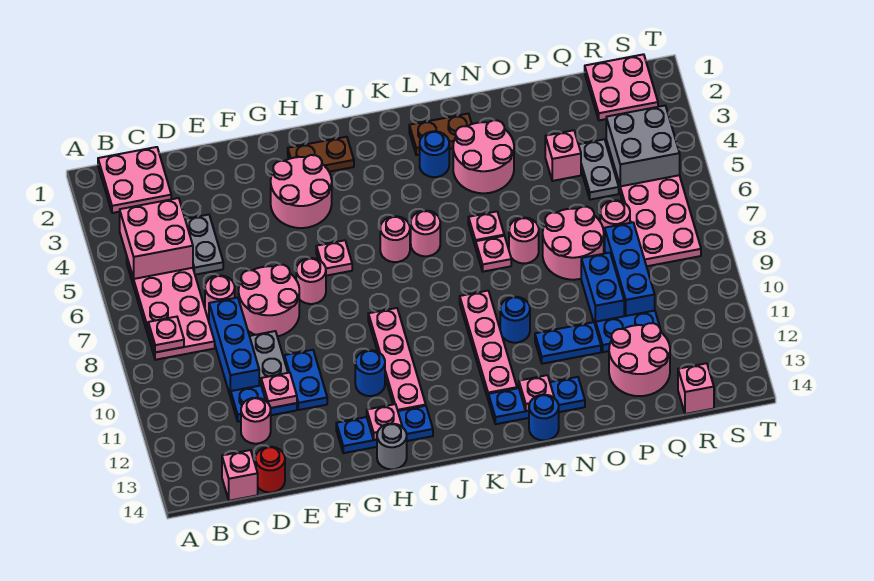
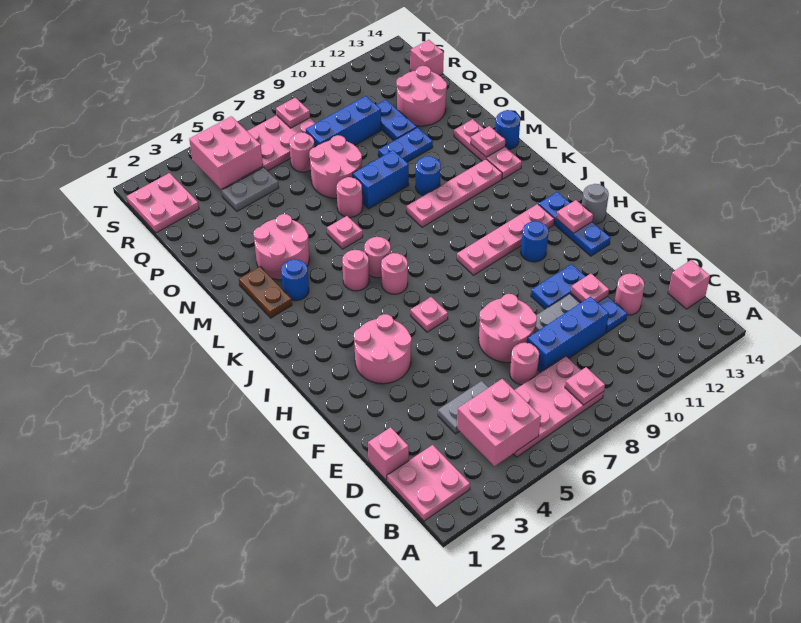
red round brick D14 level 1 -> none
pink round brick G7 level 1 -> pink round brick K5 level 1
brown plate H2:I2 level 1 -> none
blue plate L13:N13 level 1 -> pink plate L13:N13 level 1
pink plate M7 level 1 -> pink plate S8 level 2
blue plate N11:O11 level 1 -> blue plate O10:O11 level 1
pink brick P4 level 1 -> pink brick D1 level 1
blue brick P9:P10 level 1 -> blue brick N8:N9 level 1
grey brick R4:S5 level 2 -> pink brick R4:S5 level 2

